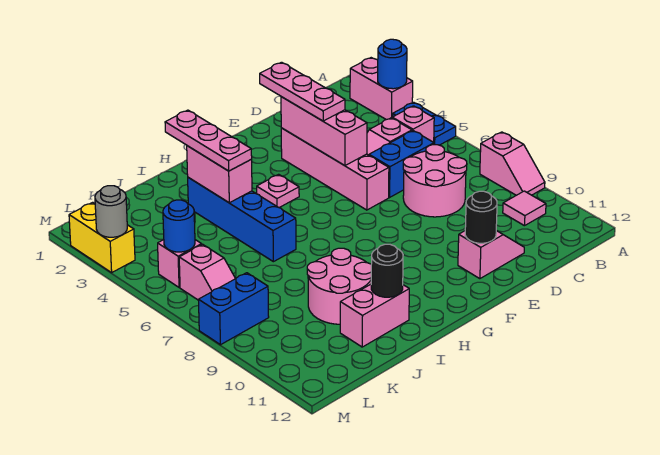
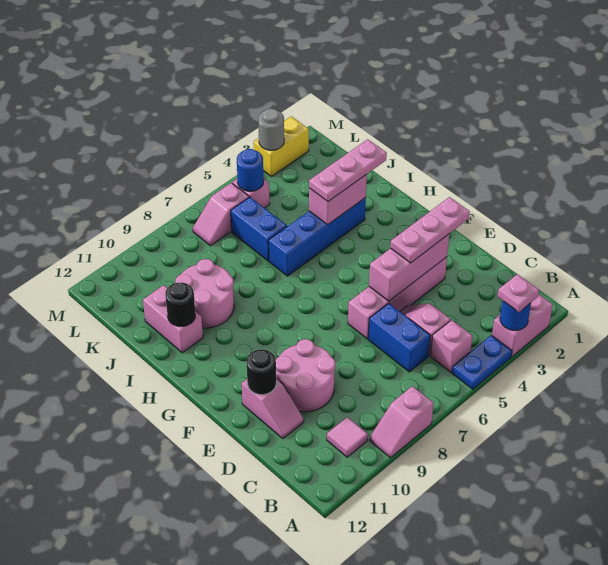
pink round brick C7:D8 level 1 -> pink round brick D9:E10 level 1
pink plate G4 level 1 -> pink plate A3 level 3
blue brick L8:M8 level 1 -> blue brick J6:K6 level 1

